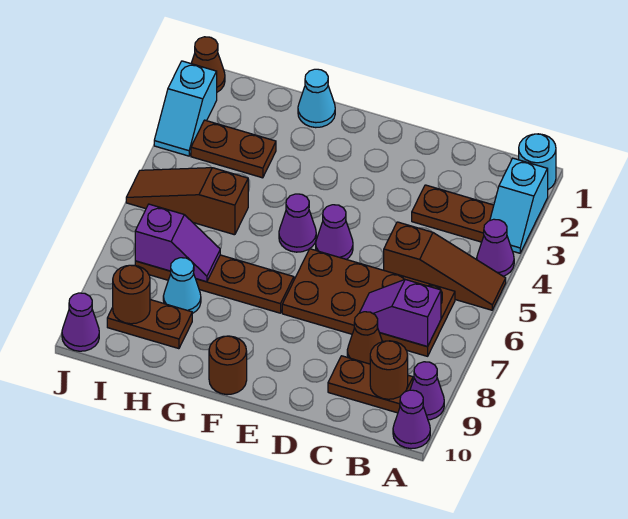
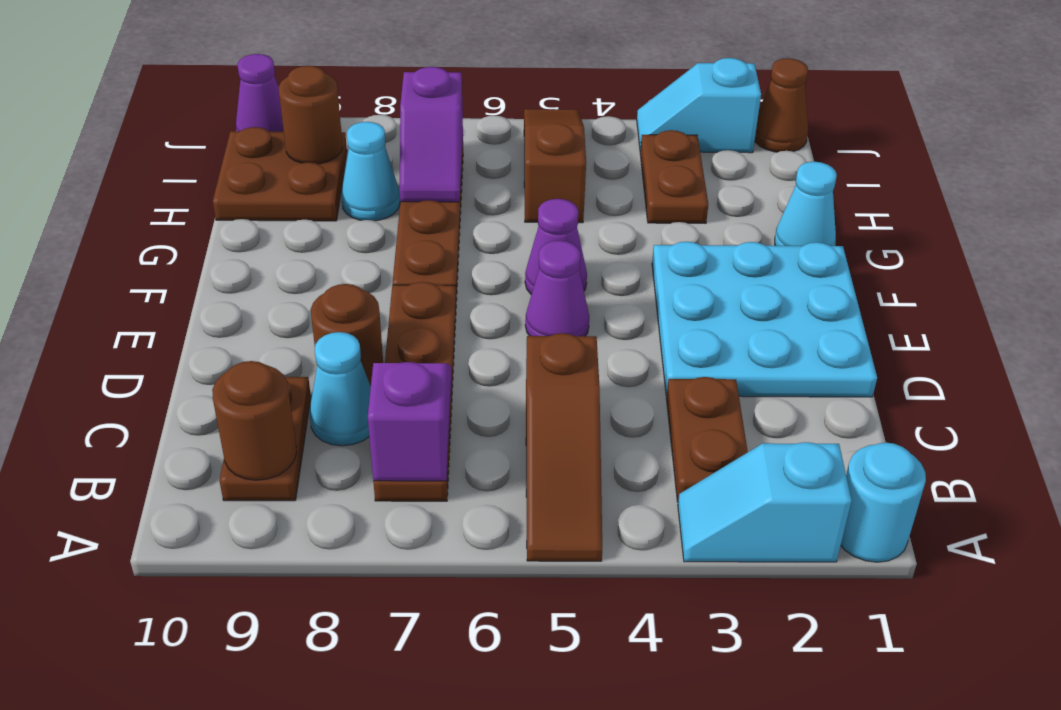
purple cone A4 level 1 -> none
purple cone A9 level 1 -> none
purple cone A10 level 1 -> none
brown plate B6:E7 level 1 -> brown plate B7:E7 level 1
brown cone C8 level 1 -> cyan cone C8 level 1
none -> cyan plate D1:F3 level 1
brown round brick F10 level 1 -> brown round brick D8 level 1
brown plate H9:I9 level 1 -> brown plate H9:I10 level 1

